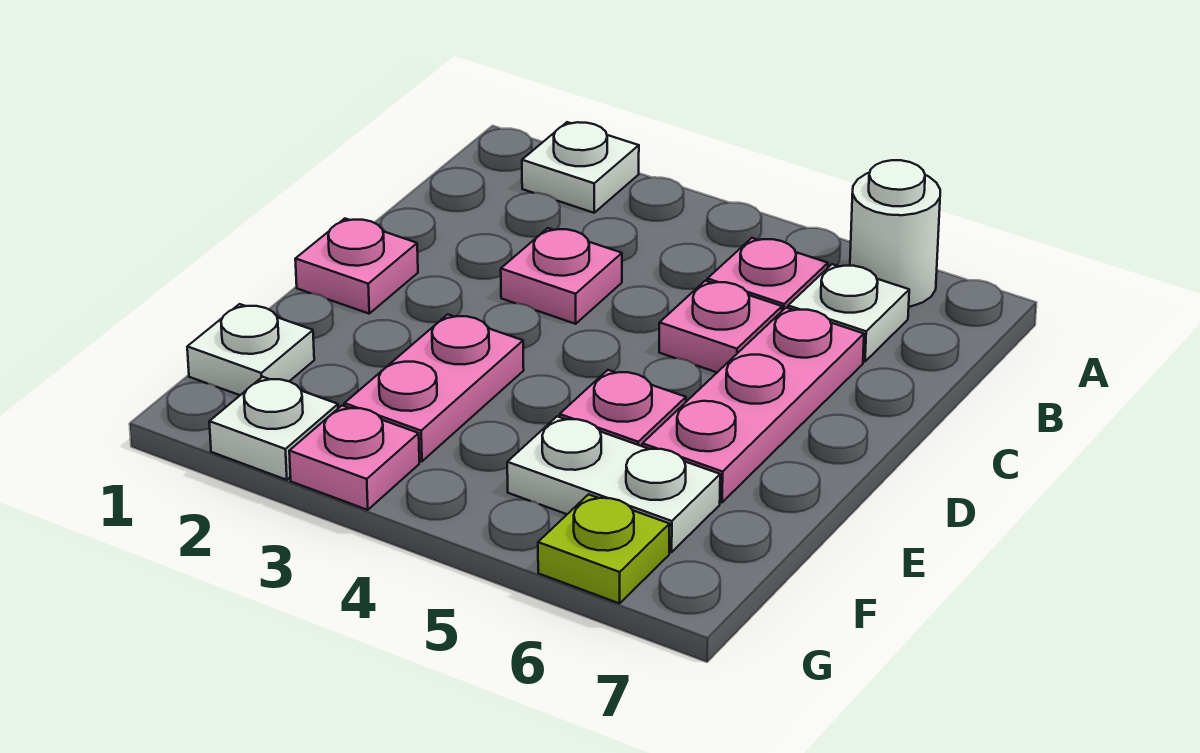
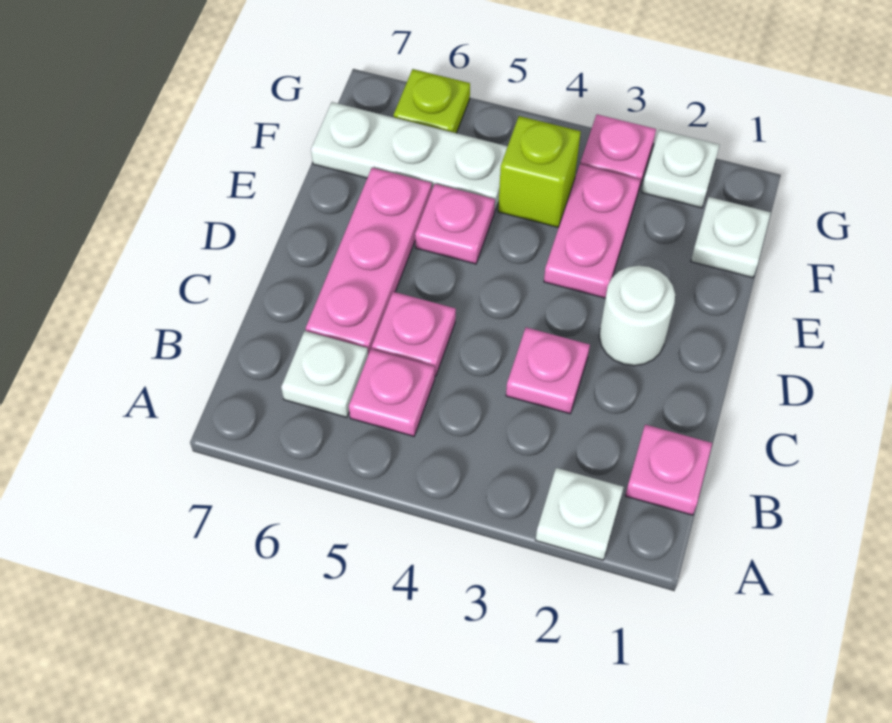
white round brick A6 level 1 -> white round brick D2 level 1
pink plate D1 level 1 -> pink plate B1 level 1
none -> lime brick F4 level 1
white plate F5:F6 level 1 -> white plate F5:F7 level 1

